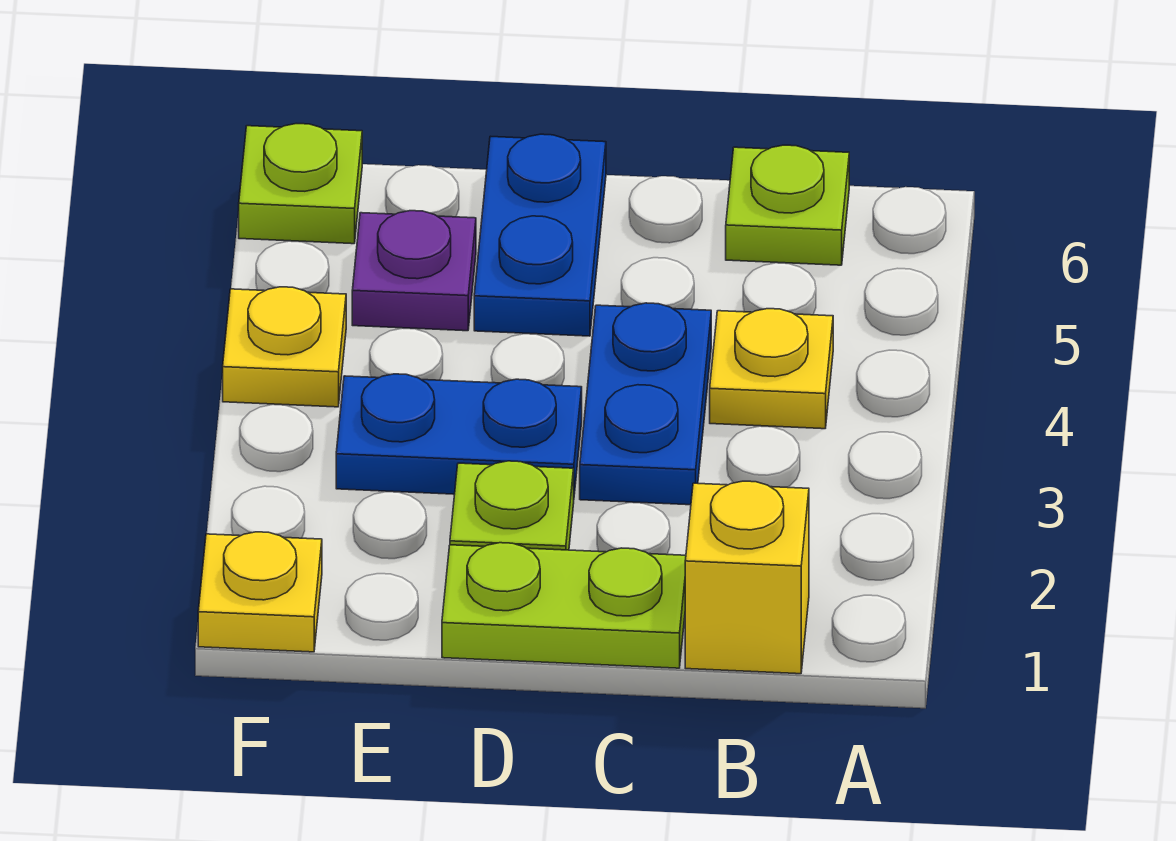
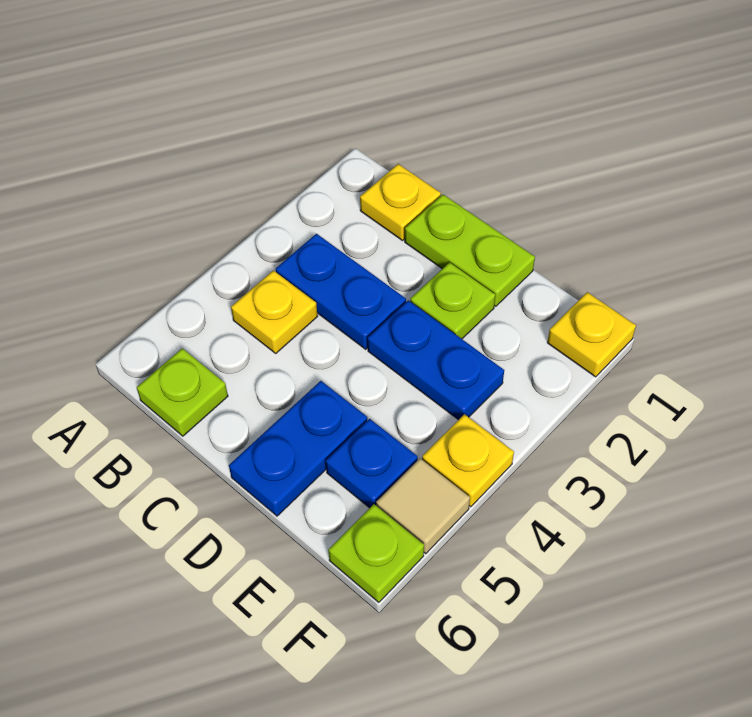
yellow brick B1 level 1 -> yellow plate B1 level 1
blue plate C3:C4 level 1 -> blue plate B3:C3 level 1
purple plate E5 level 1 -> blue plate E5 level 1
none -> tan tile F5 level 1

